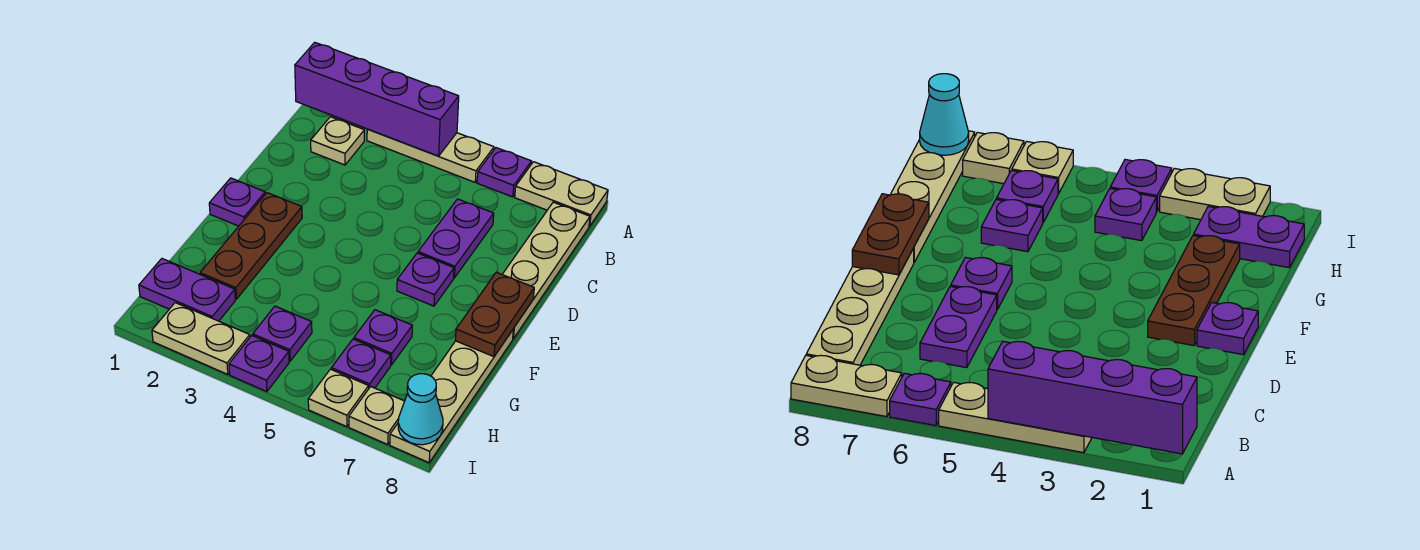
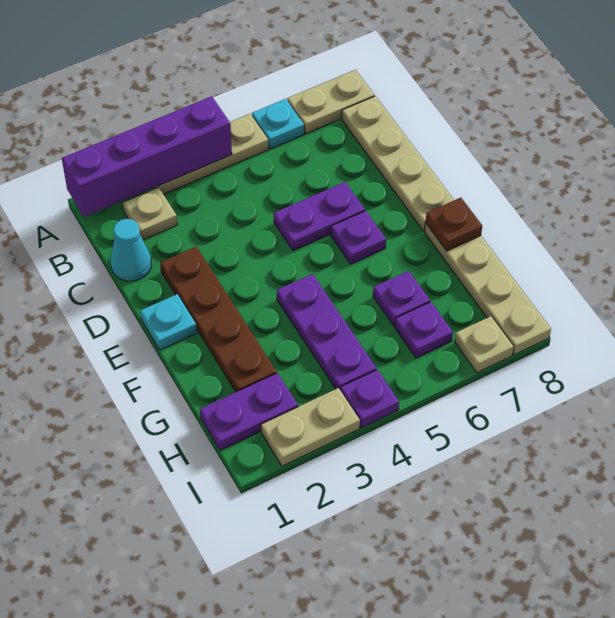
purple plate A6 level 1 -> cyan plate A6 level 1
purple plate C6:D6 level 1 -> purple plate D5:D6 level 1
purple plate E1 level 1 -> cyan plate E1 level 1
brown plate E2:G2 level 1 -> brown plate D2:G2 level 1
brown plate E8:F8 level 2 -> brown plate F8 level 2
purple plate H4 level 1 -> purple plate F4:H4 level 1
tan plate I6 level 1 -> none
cyan cone I8 level 2 -> cyan cone C1 level 1

